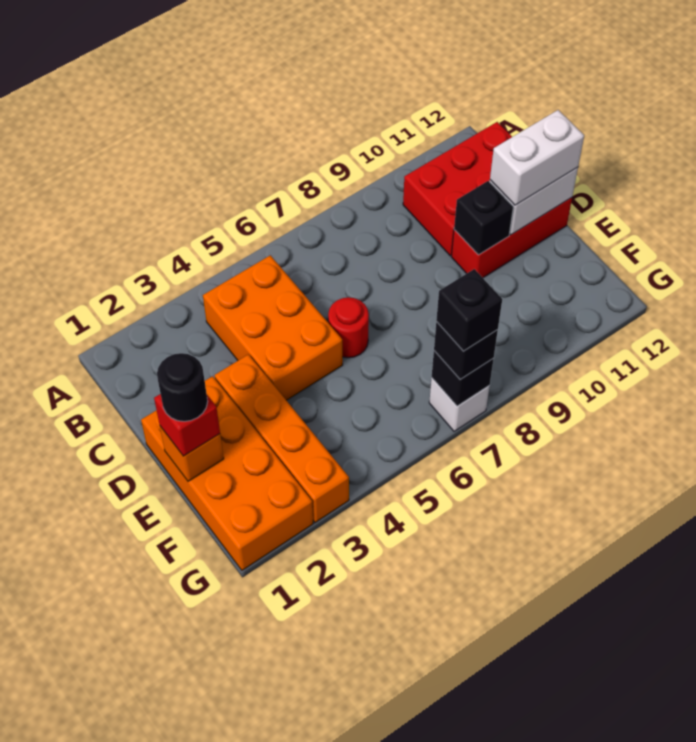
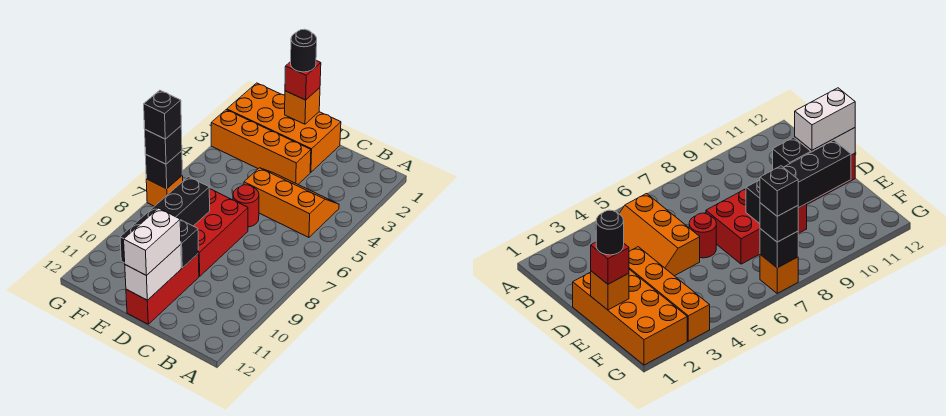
orange brick B4:D5 level 1 -> orange slope B4:D5 level 1 top 5
red brick B10:C12 level 1 -> red brick D7:E9 level 1
none -> black brick E8:E11 level 2
white brick G7 level 1 -> orange brick G7 level 1

